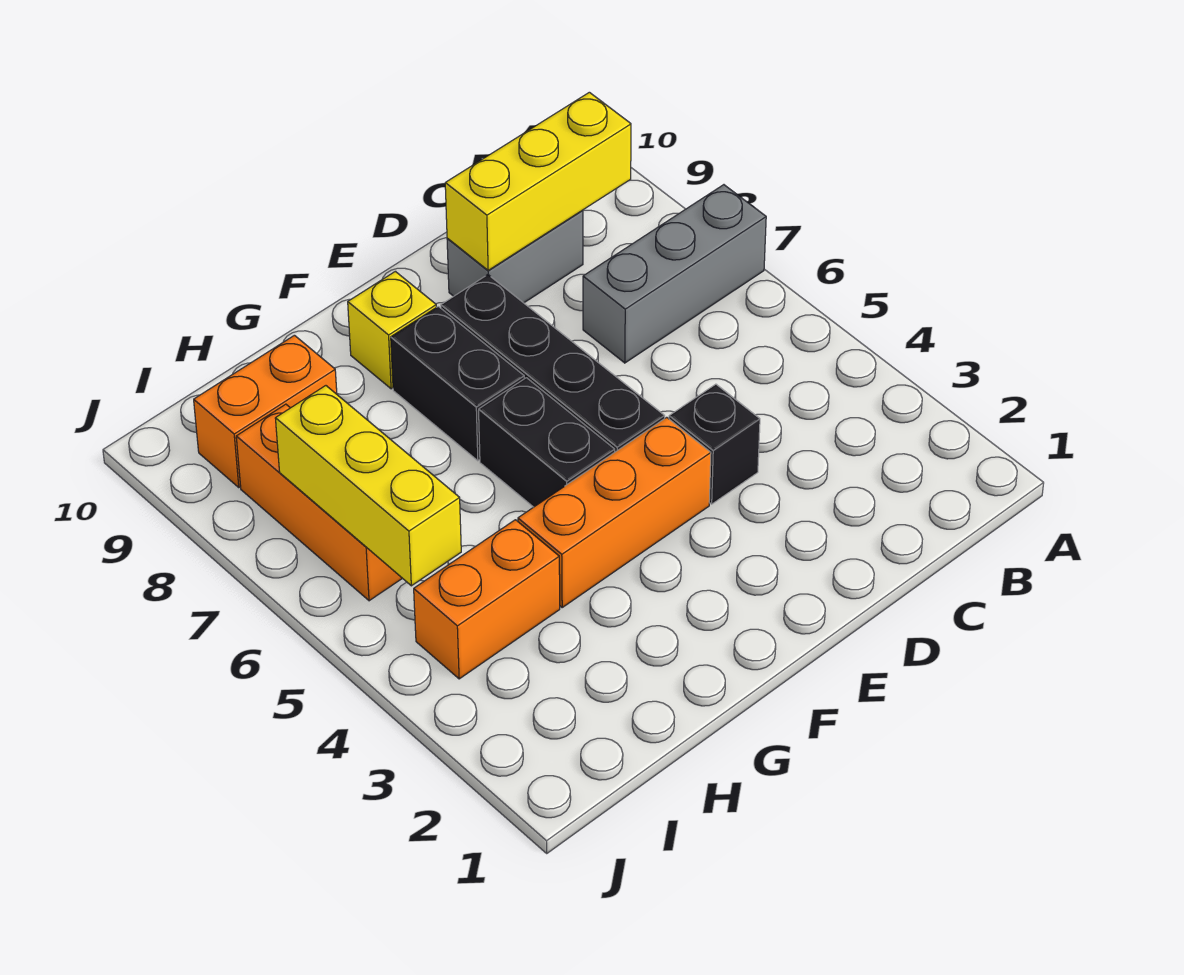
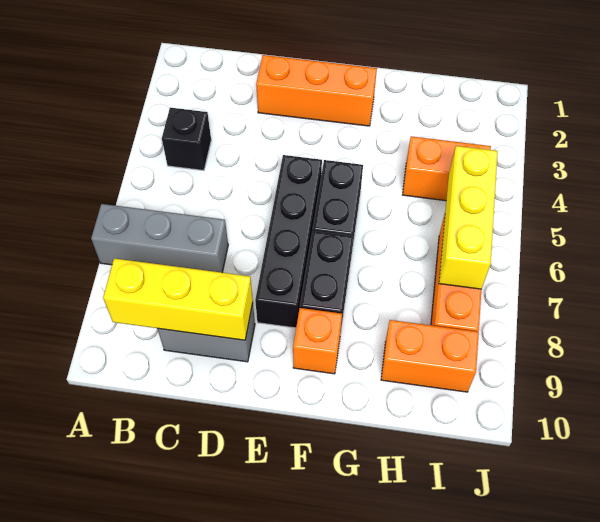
black brick D4 level 1 -> black brick B4 level 1
orange brick E4:G4 level 1 -> orange brick D2:F2 level 1
yellow brick F9 level 1 -> orange brick F9 level 1

